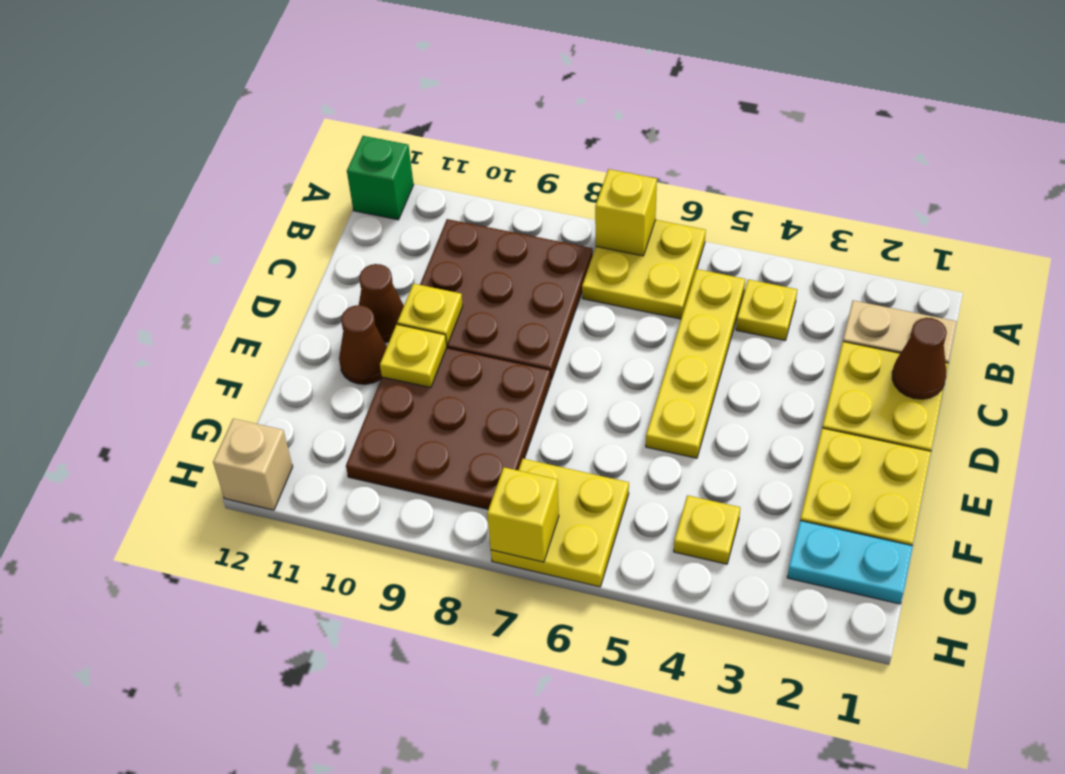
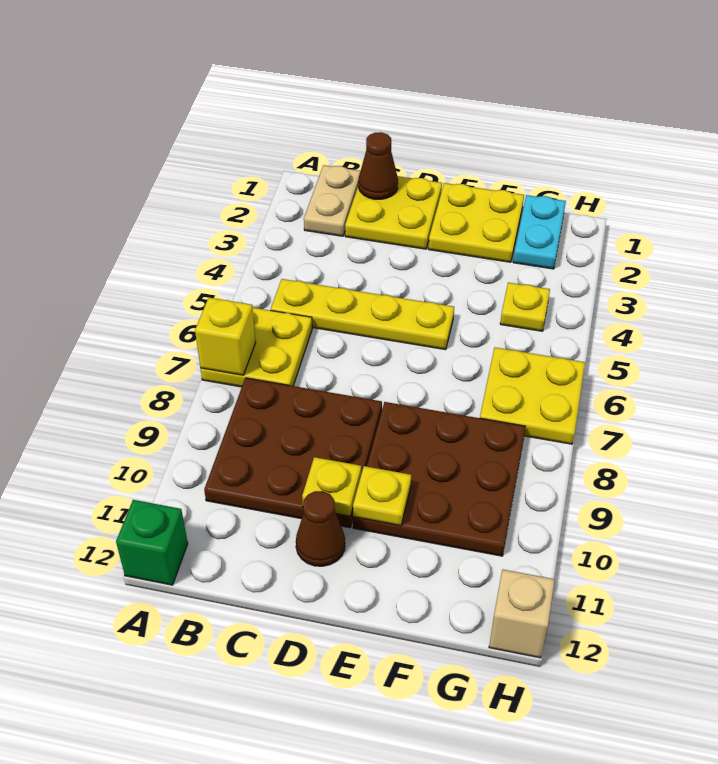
yellow plate B4 level 1 -> none
brown cone E11 level 1 -> none
yellow brick H7 level 2 -> none

